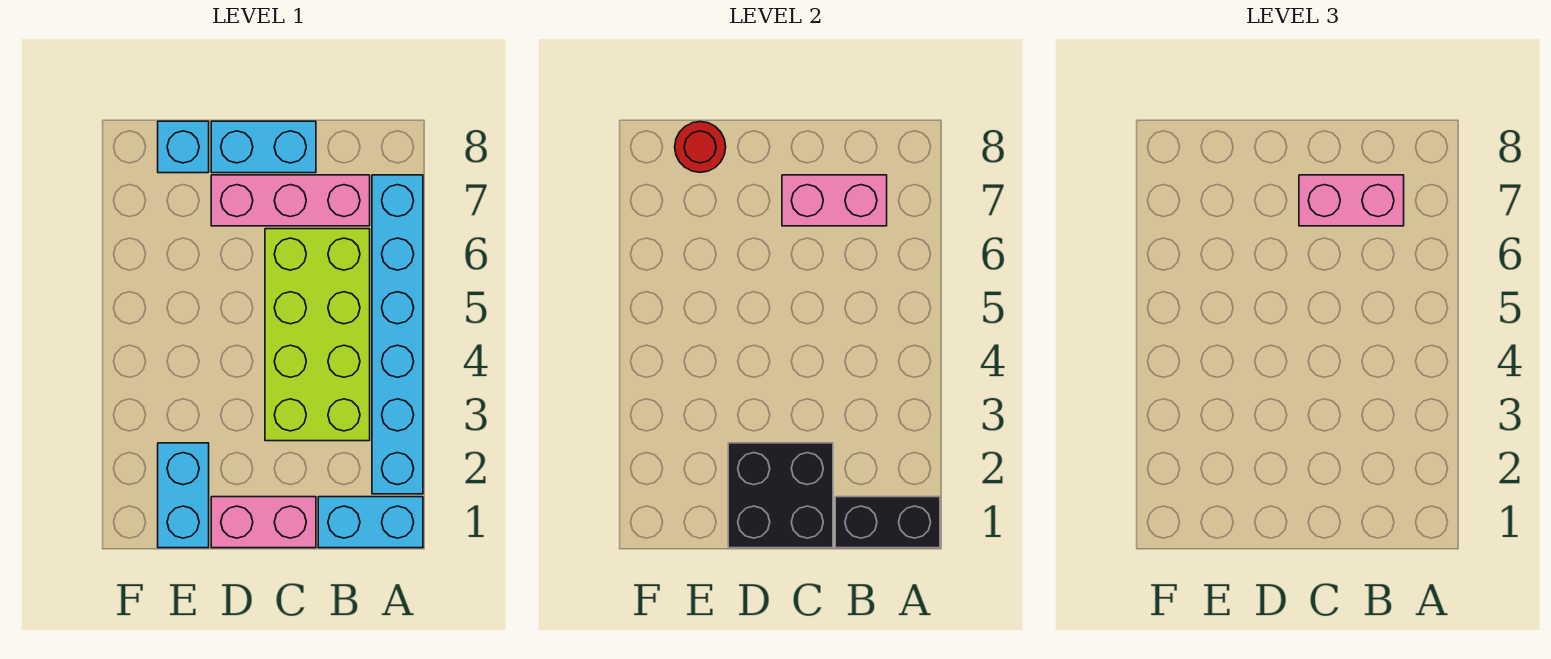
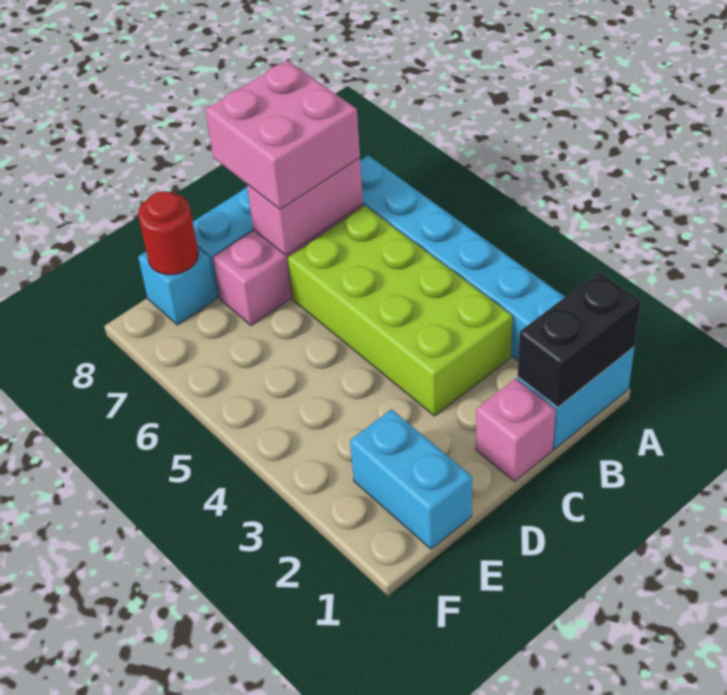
pink brick B7:C7 level 3 -> pink brick B7:C8 level 3
pink brick C1:D1 level 1 -> pink brick C1 level 1
black brick C1:D2 level 2 -> none

